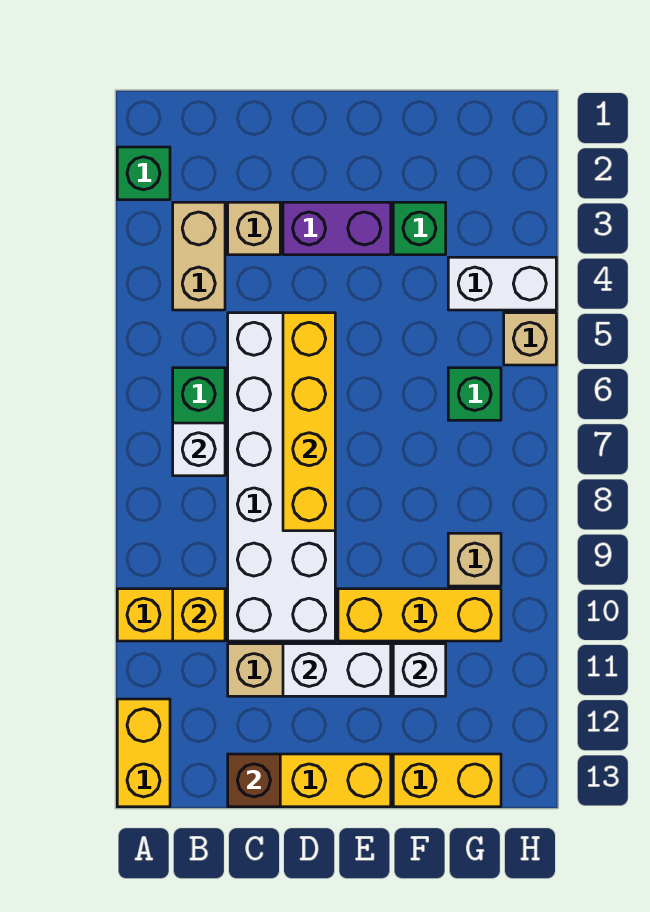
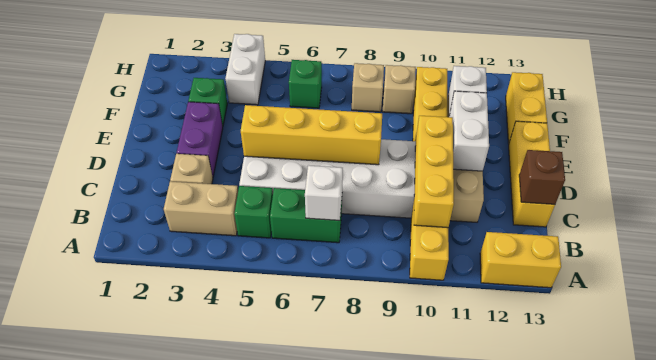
green brick A2 level 1 -> green brick B5 level 1
yellow brick B10 level 2 -> yellow brick B10:D10 level 2
tan brick H5 level 1 -> tan brick G8 level 1

